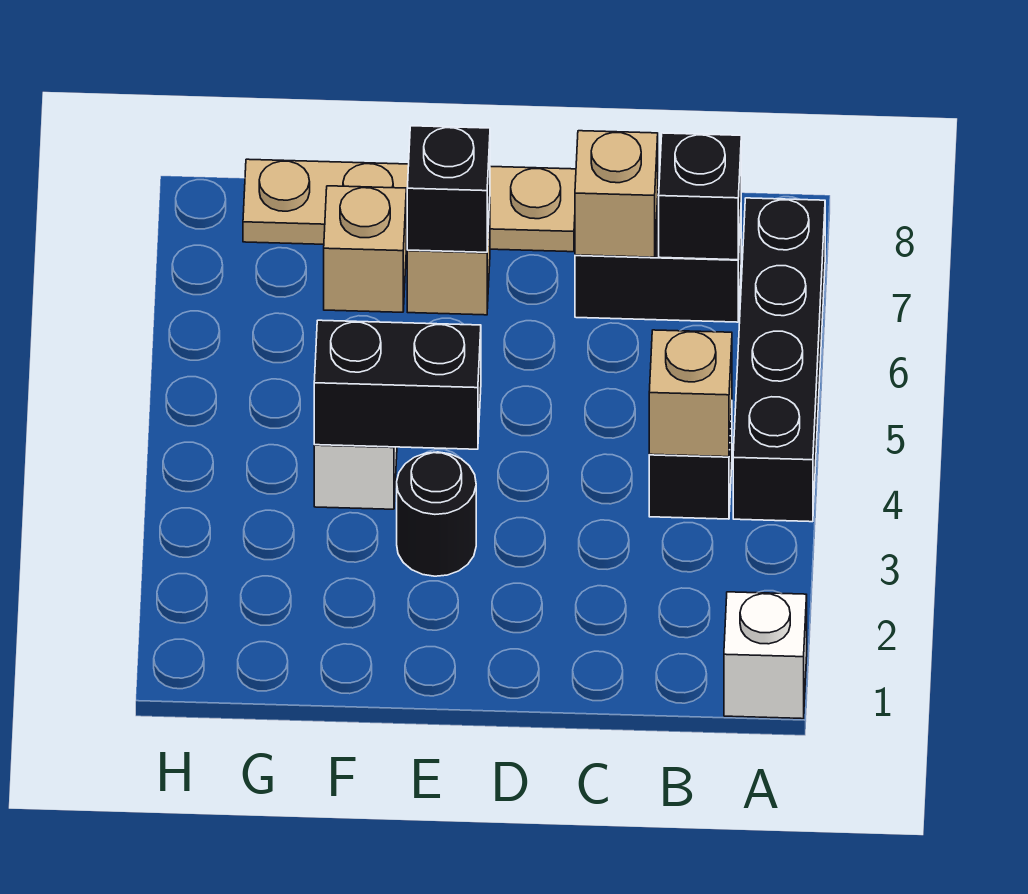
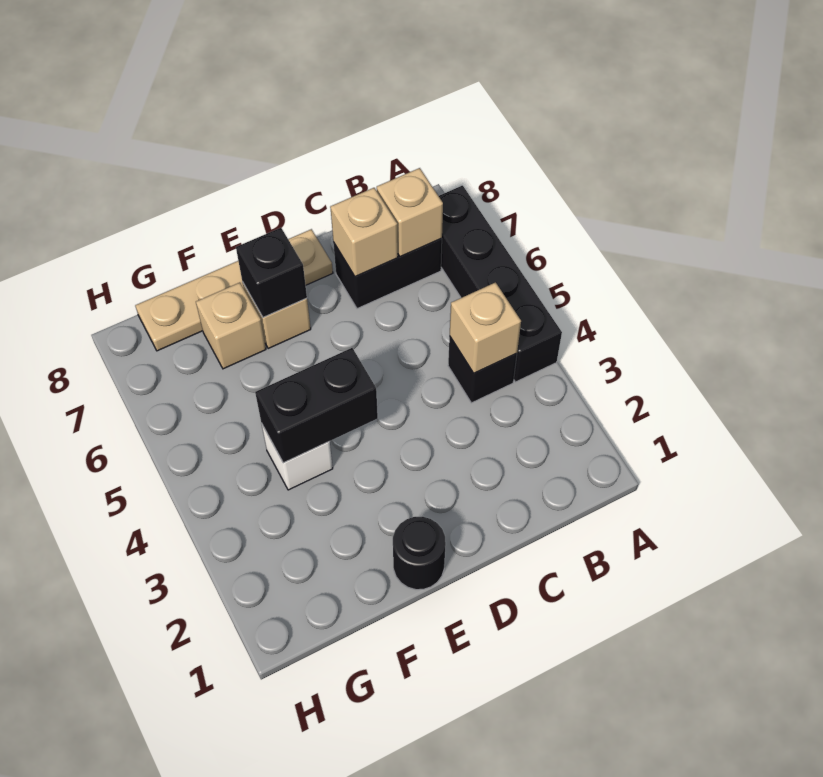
white brick A1 level 1 -> none
black brick B7 level 2 -> tan brick B7 level 2
black round brick E3 level 1 -> black round brick E1 level 1

